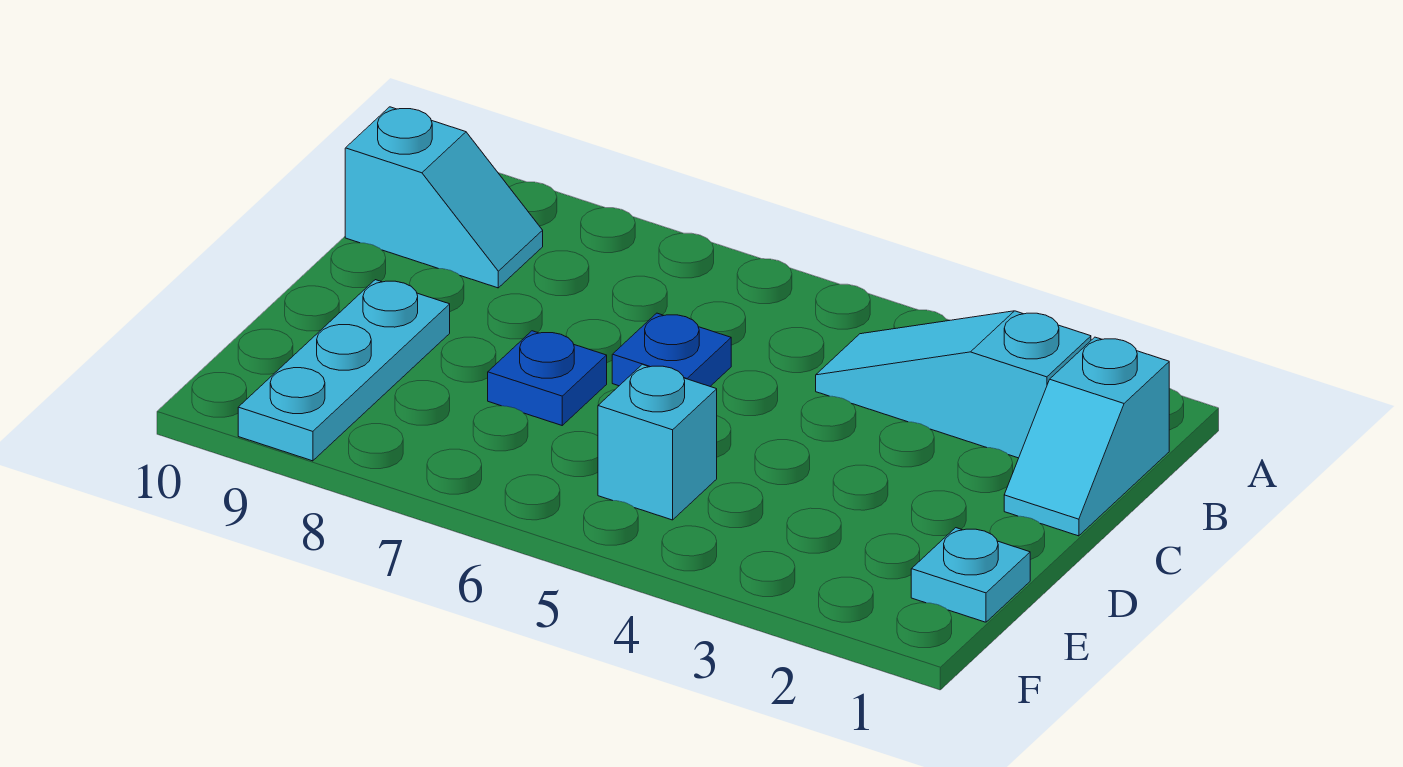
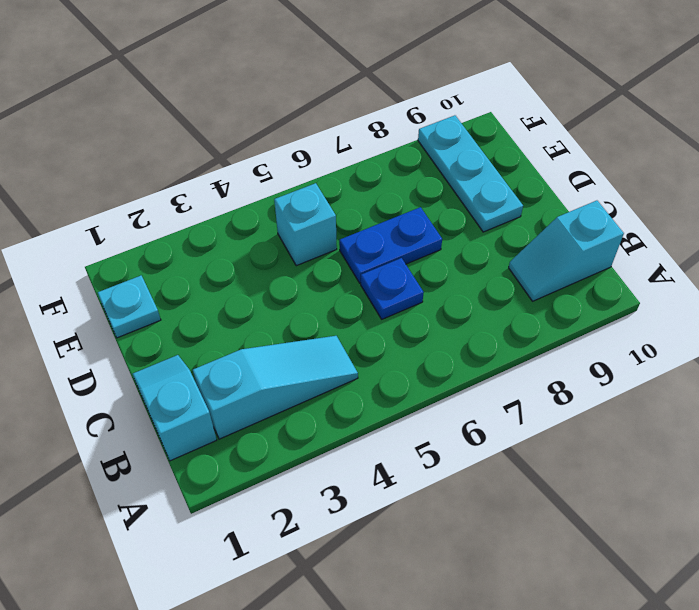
blue plate D7 level 1 -> blue plate D6:D7 level 1

